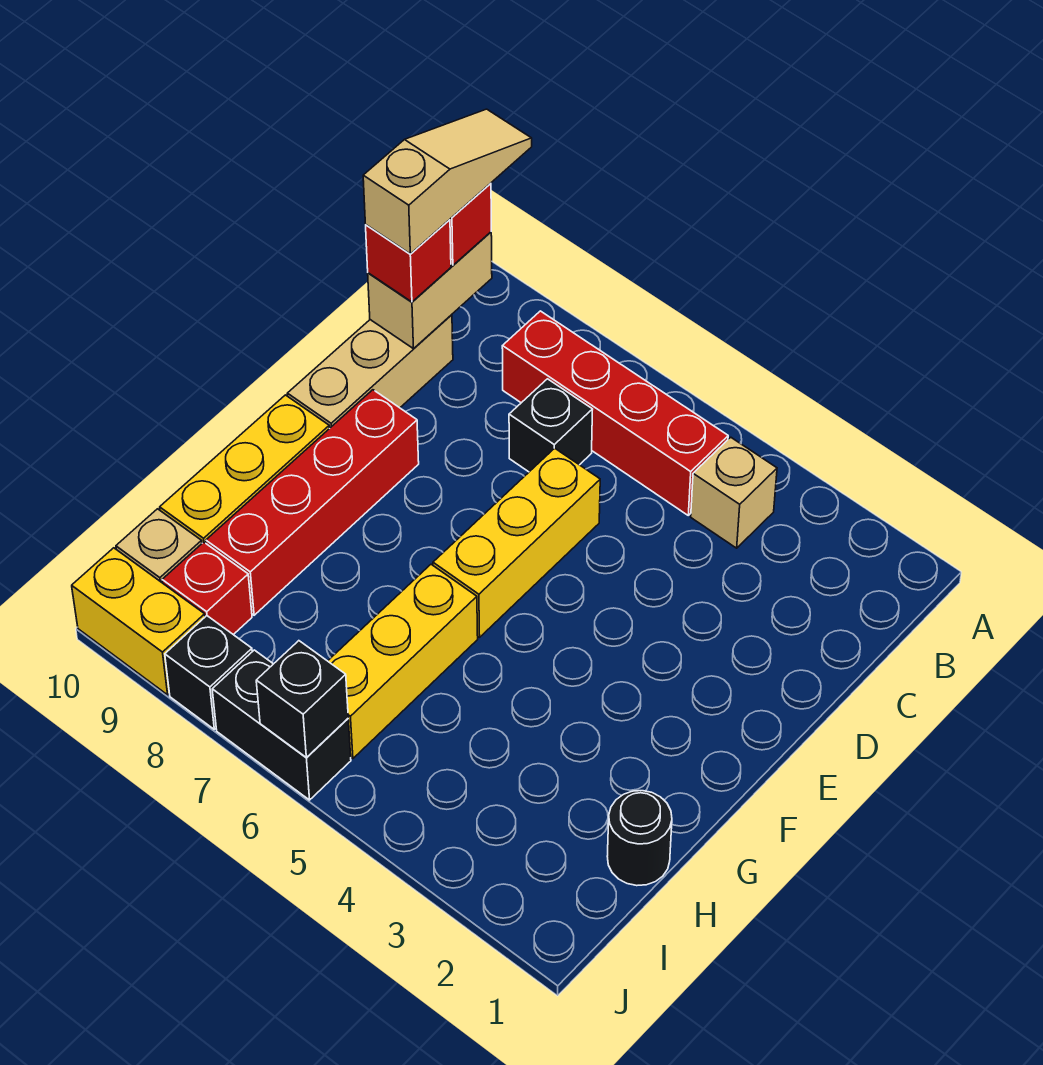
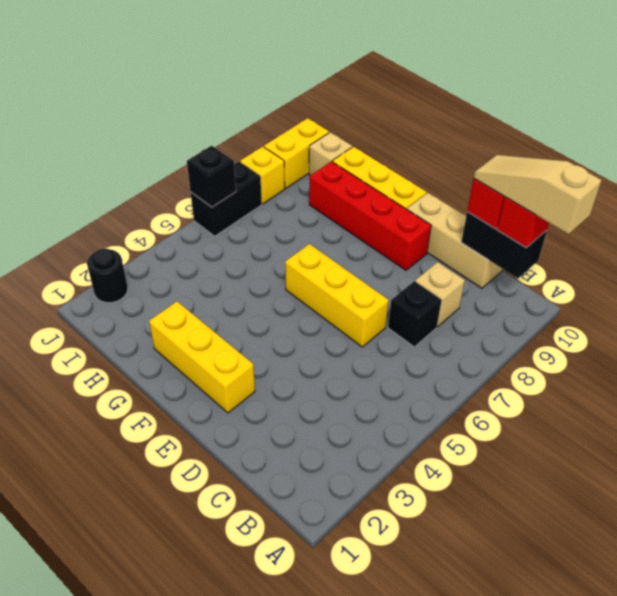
tan slope A10:C10 level 4 top C -> tan slope A10:C10 level 4 top A
tan brick B4 level 1 -> tan brick C8 level 1
red brick B5:B8 level 1 -> none
tan brick B10:C10 level 2 -> black brick B10:C10 level 2
yellow brick G6:I6 level 1 -> yellow brick E2:G2 level 1
black round brick H1 level 1 -> black round brick J2 level 1
red brick I9 level 1 -> none
black brick J8 level 1 -> yellow brick J8 level 1

